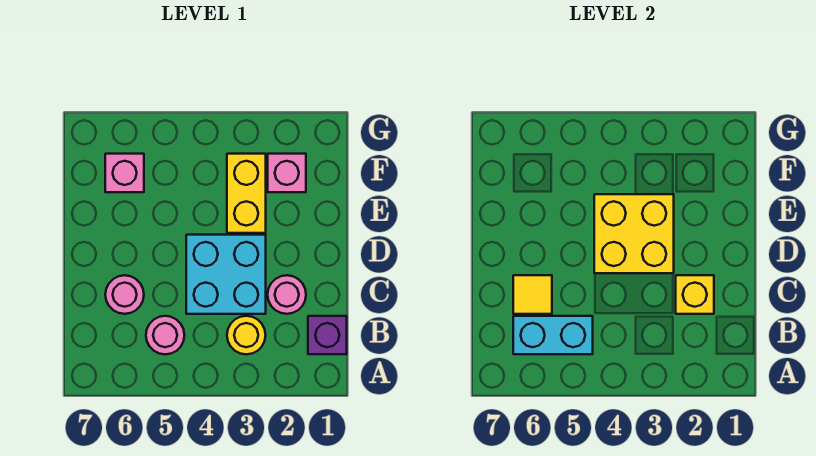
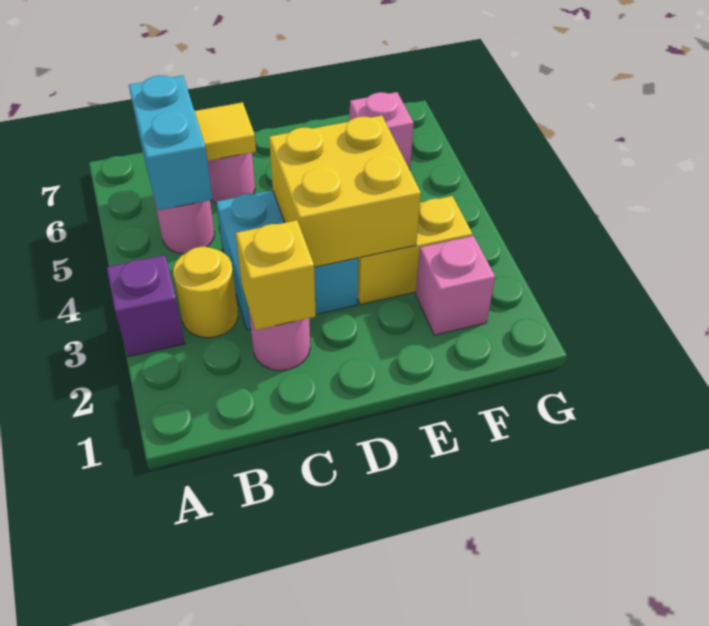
purple brick B1 level 1 -> purple brick A3 level 1

